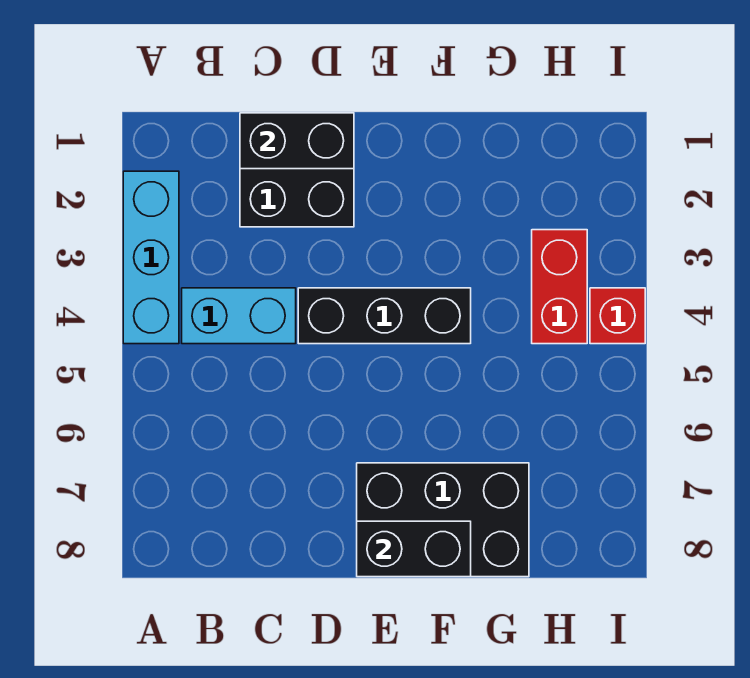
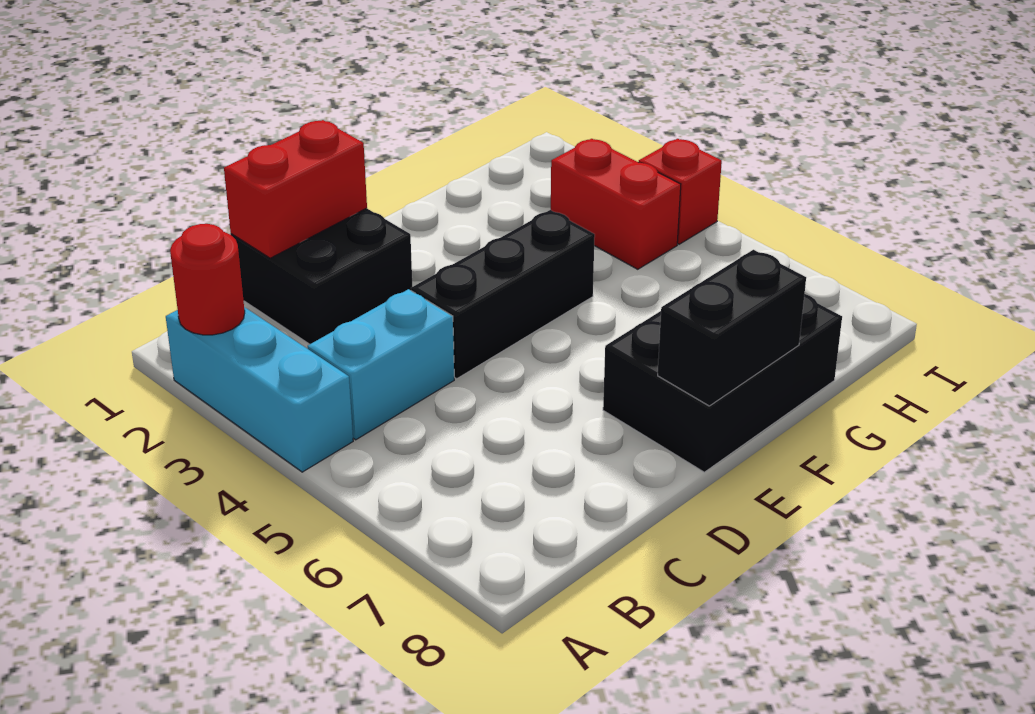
none -> red round brick A2 level 2
black brick C1:D1 level 2 -> red brick C1:D1 level 2

